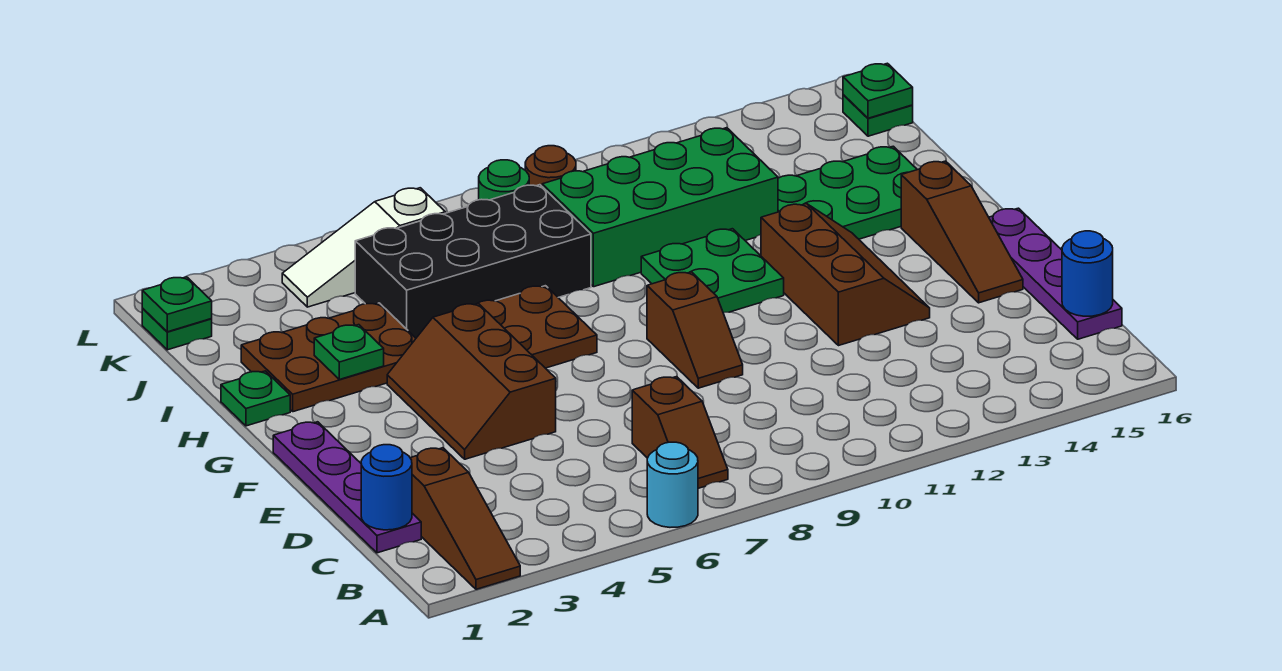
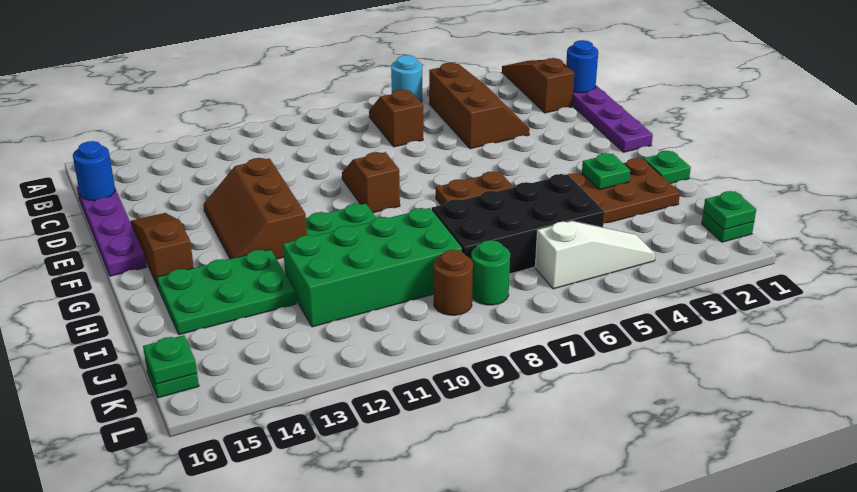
brown slope E4:G5 level 1 top 5 -> brown slope B4:D5 level 1 top 5

